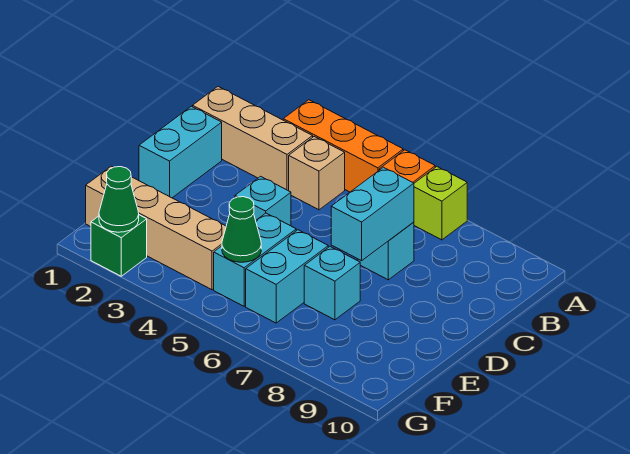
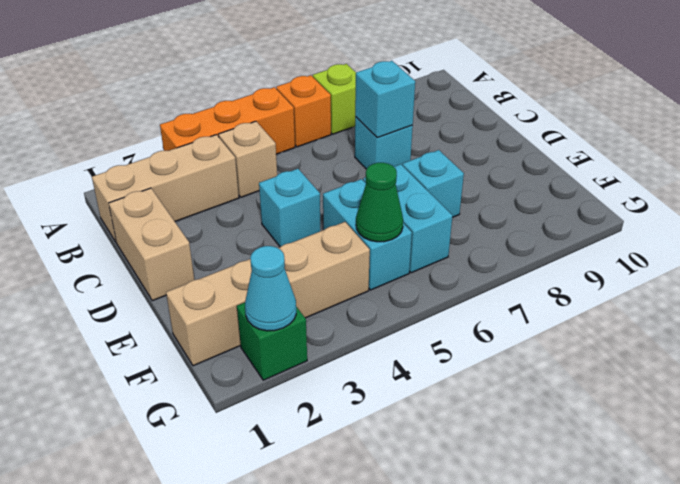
cyan brick C1:D1 level 1 -> tan brick C1:D1 level 1
cyan brick C7:D7 level 2 -> cyan brick C7 level 2
green cone G2 level 2 -> cyan cone G2 level 2

